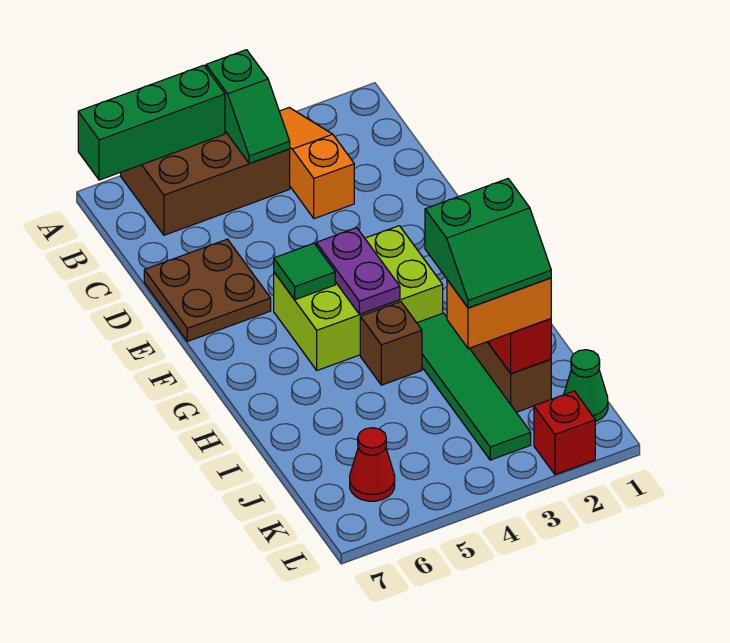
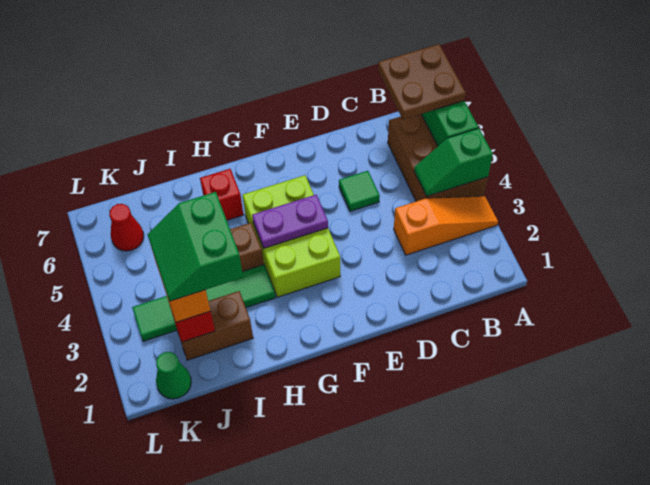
brown plate D6:E7 level 1 -> brown plate A6:B7 level 3
green tile F5 level 2 -> green tile D5 level 1
red brick L2 level 1 -> red brick H6 level 1

